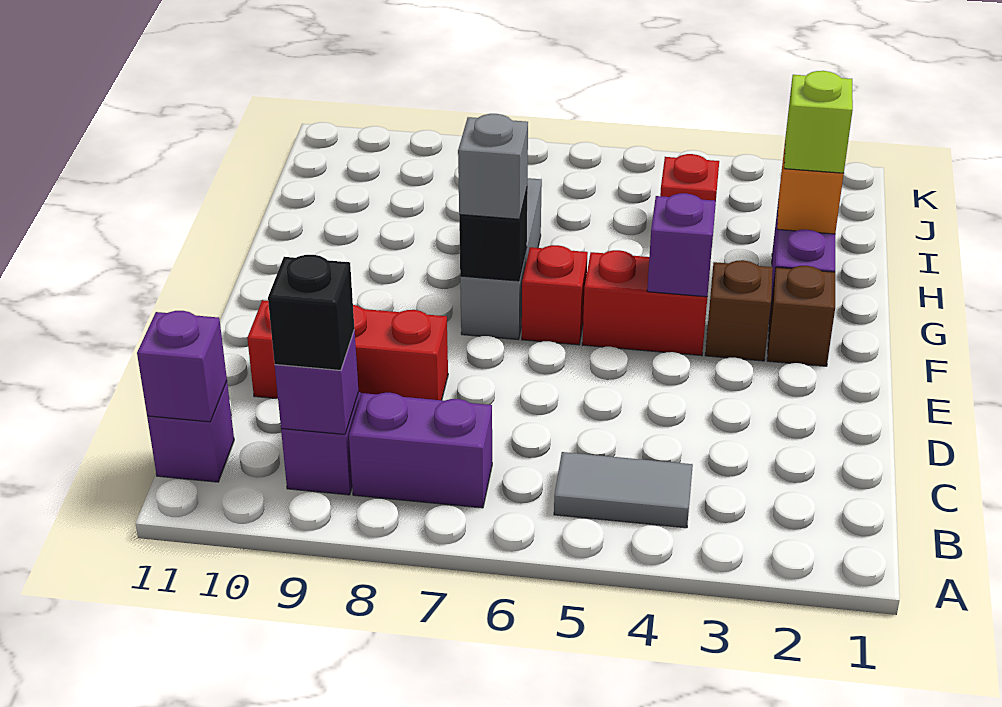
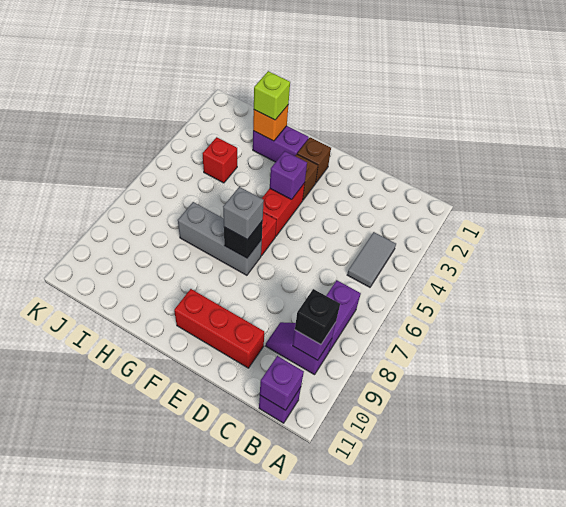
red brick D8:D10 level 1 -> red brick D10:F10 level 1

